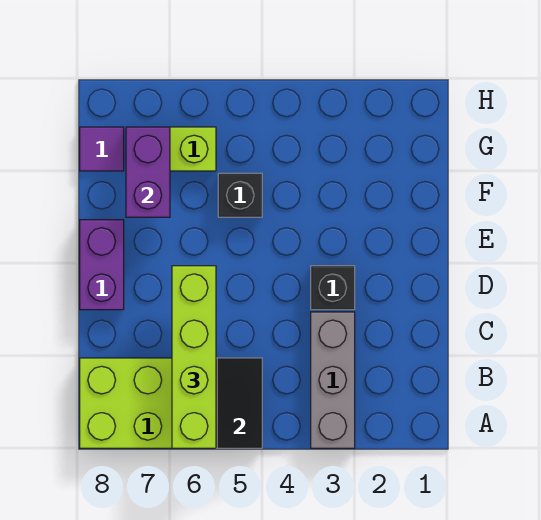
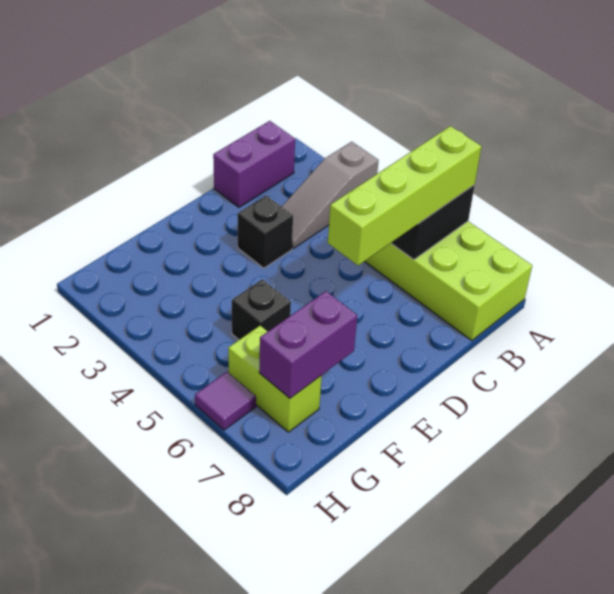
grey brick A3:C3 level 1 -> grey slope A3:C3 level 1 top A
purple brick D8:E8 level 1 -> purple brick B1:C1 level 1
purple tile G8 level 1 -> purple tile H6 level 1

